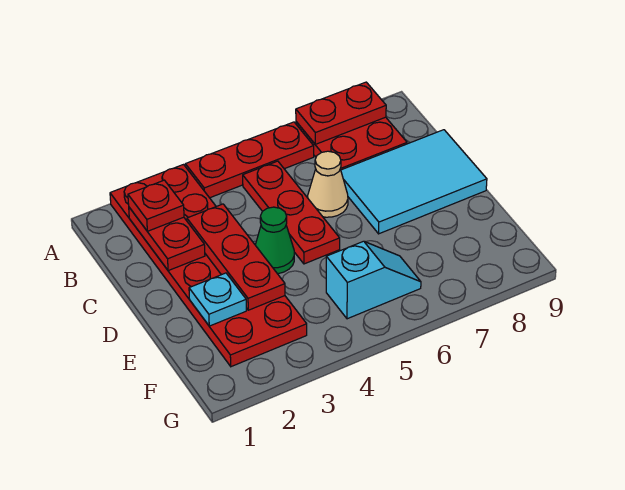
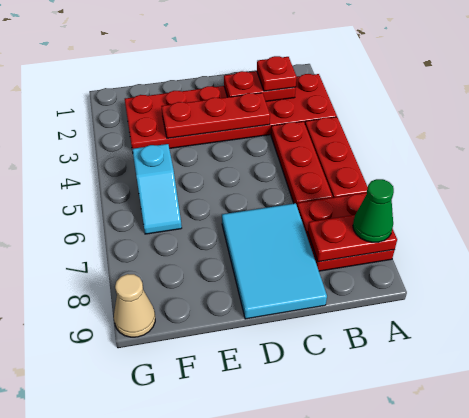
red plate A7:A8 level 2 -> red plate A8:B8 level 2
red plate B5:D5 level 1 -> red plate B4:B6 level 1
tan cone C6 level 1 -> tan cone G9 level 1
green cone D4 level 1 -> green cone A8 level 3
cyan plate E2 level 2 -> none

